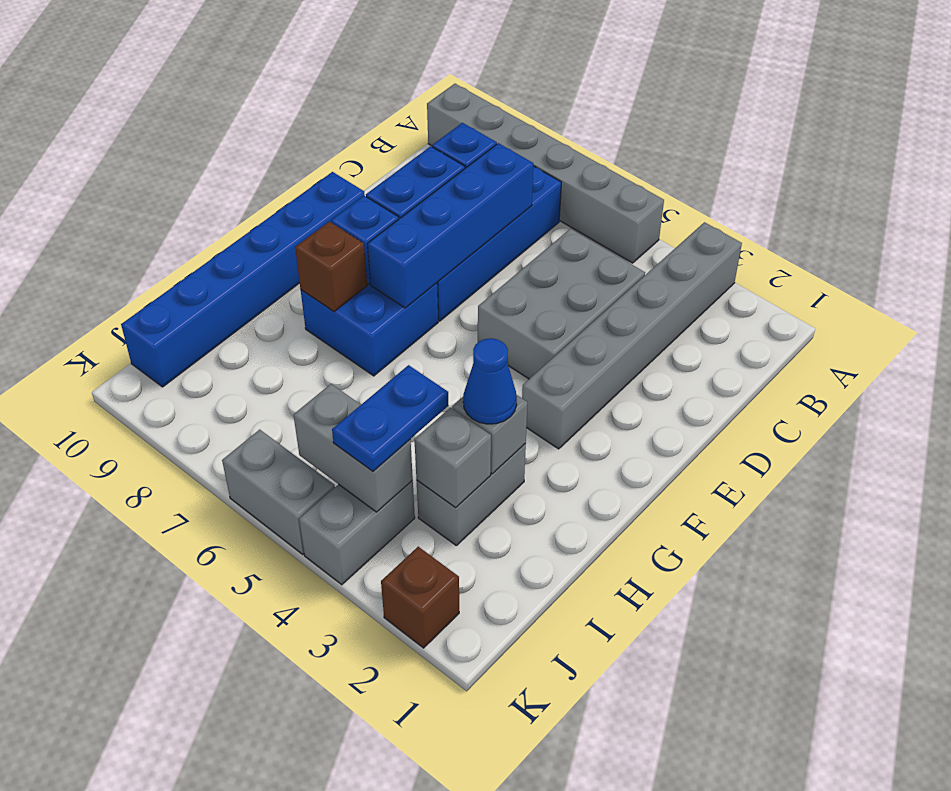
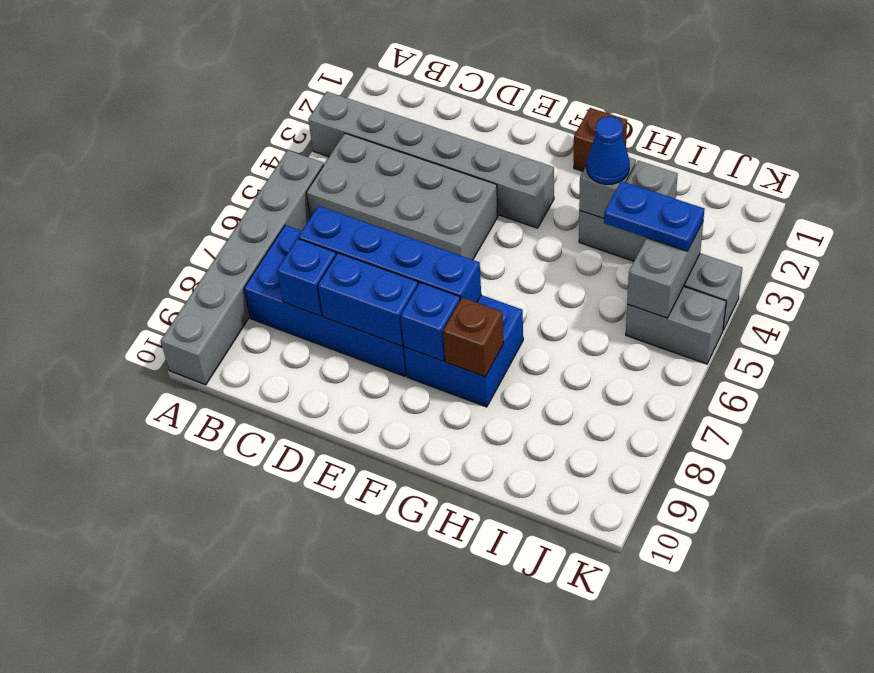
grey brick C4:E5 level 1 -> grey brick B4:E5 level 1
blue brick E10:J10 level 1 -> none
brown brick K2 level 1 -> brown brick G1 level 1
grey brick K5:K6 level 1 -> grey brick J5:K5 level 1

